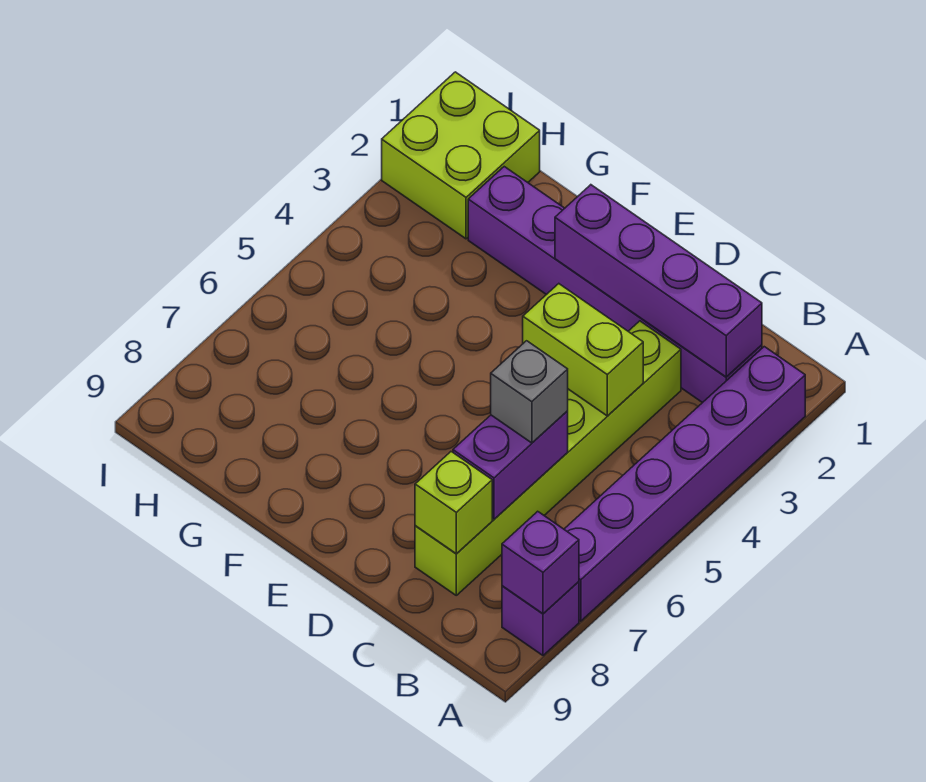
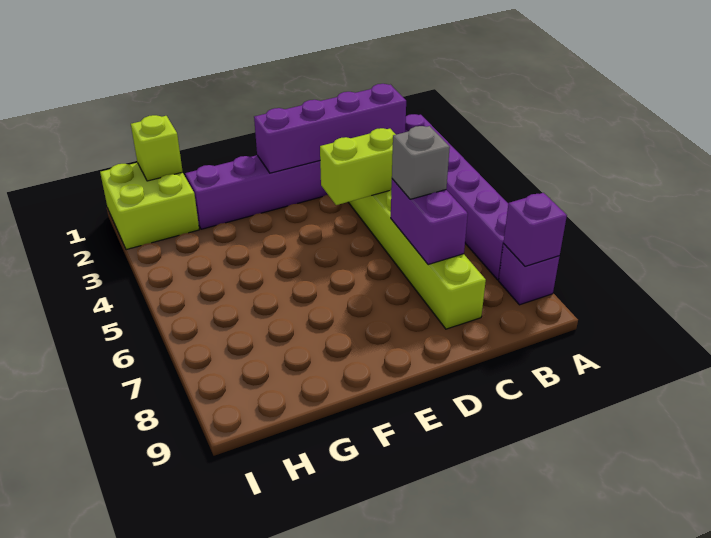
lime brick C8 level 2 -> lime brick H1 level 2

